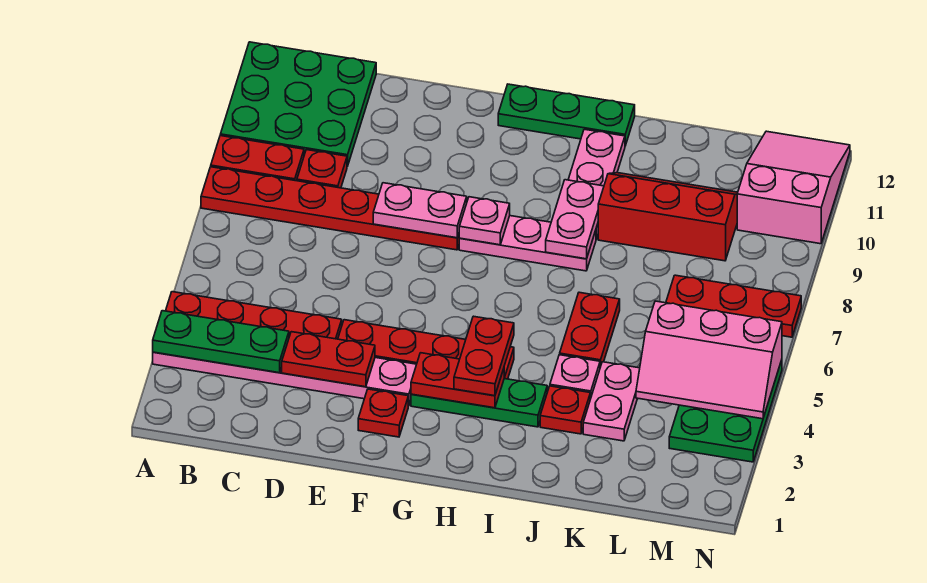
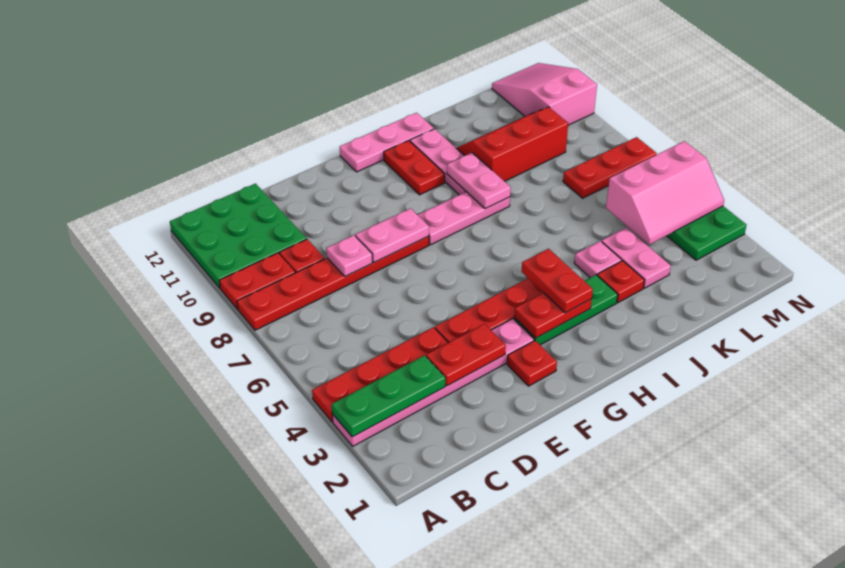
pink plate G8 level 2 -> pink plate D8 level 2
green plate G12:I12 level 1 -> pink plate G12:I12 level 1
red plate J5:J6 level 1 -> red plate H10:H11 level 1

